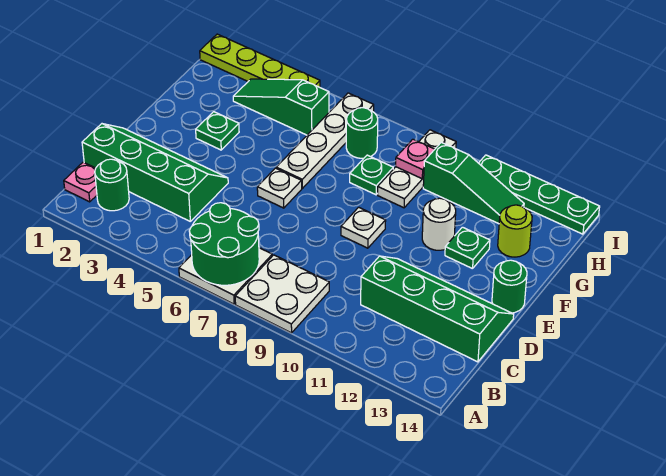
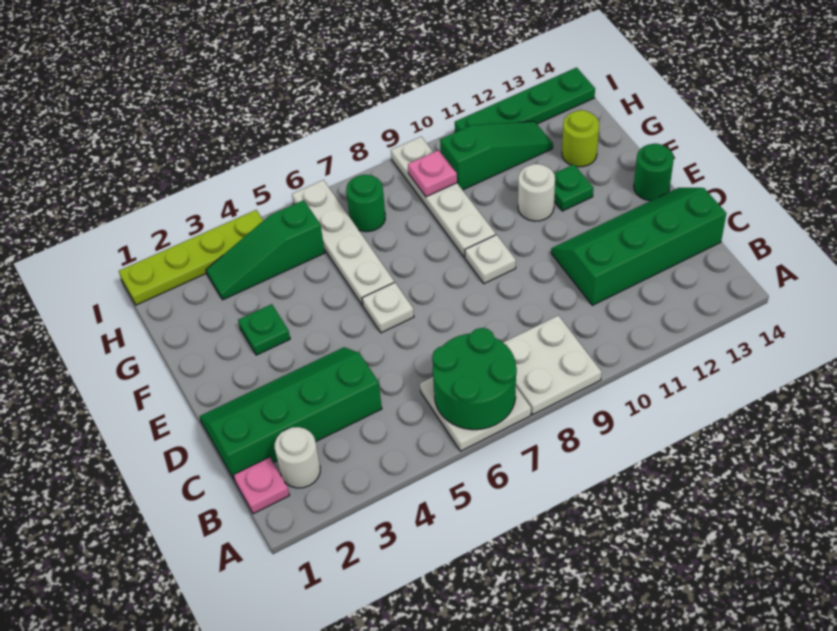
green round brick B2 level 1 -> white round brick B2 level 1
green plate G8 level 1 -> none
white plate G9:I9 level 1 -> white plate F9:I9 level 1

